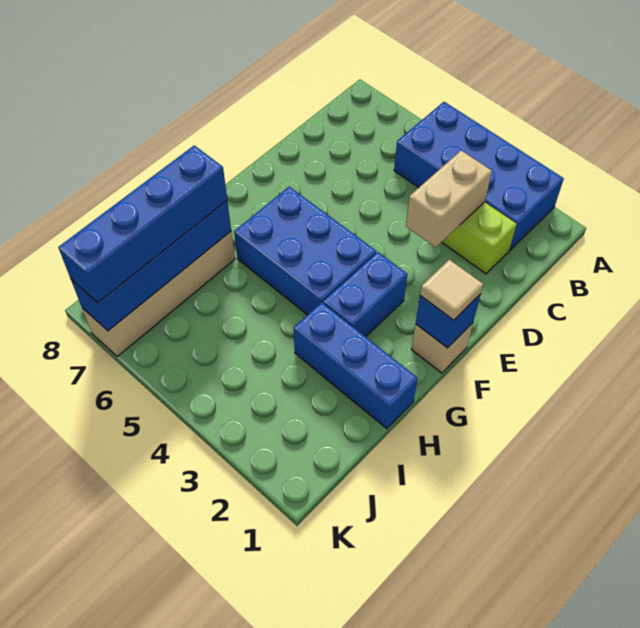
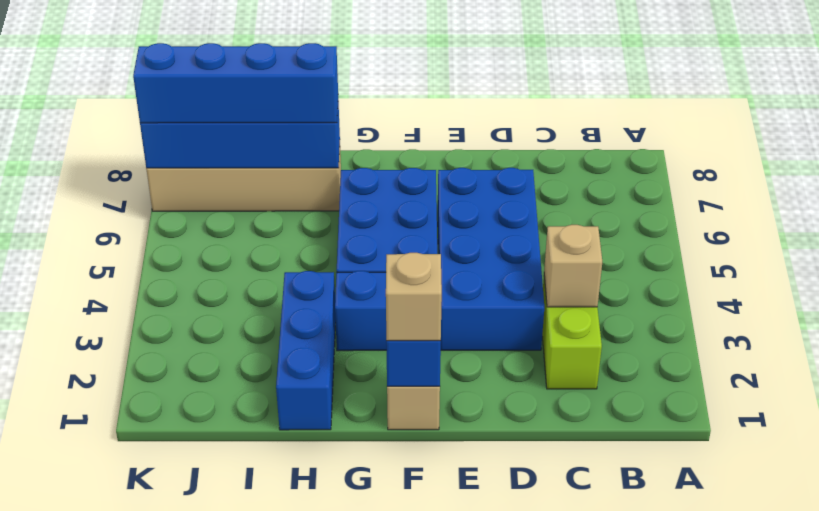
blue brick A2:B5 level 1 -> blue brick D3:E6 level 1
tan brick C3:D3 level 2 -> tan brick C3 level 2
tan tile F1 level 3 -> tan brick F1 level 3

